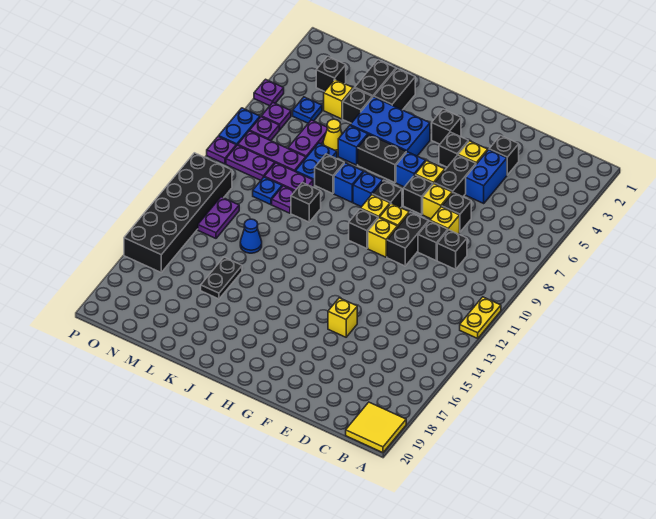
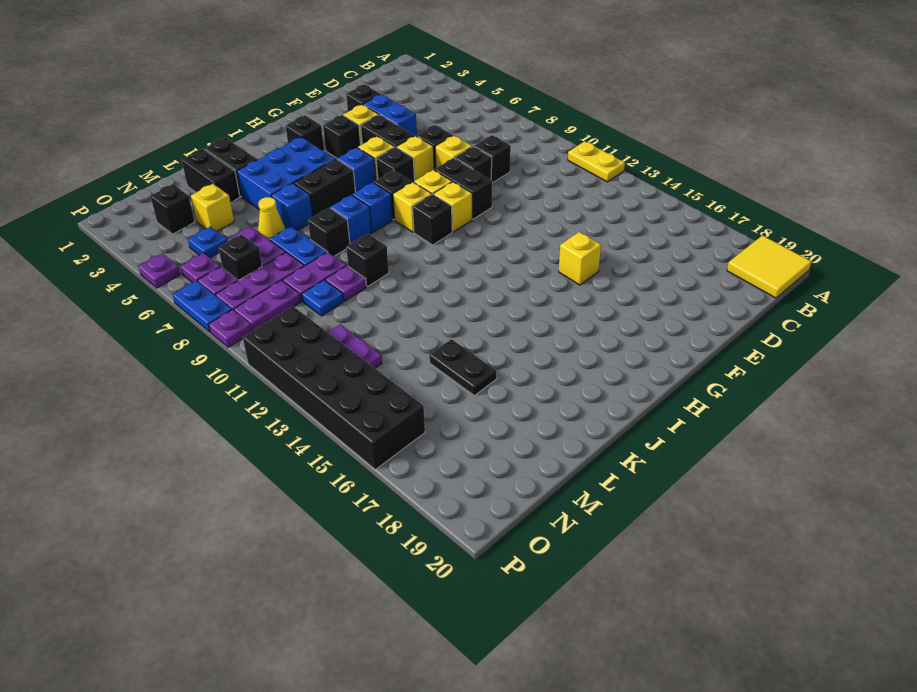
black brick L4 level 1 -> black brick N7 level 1
blue cone L13 level 1 -> none

